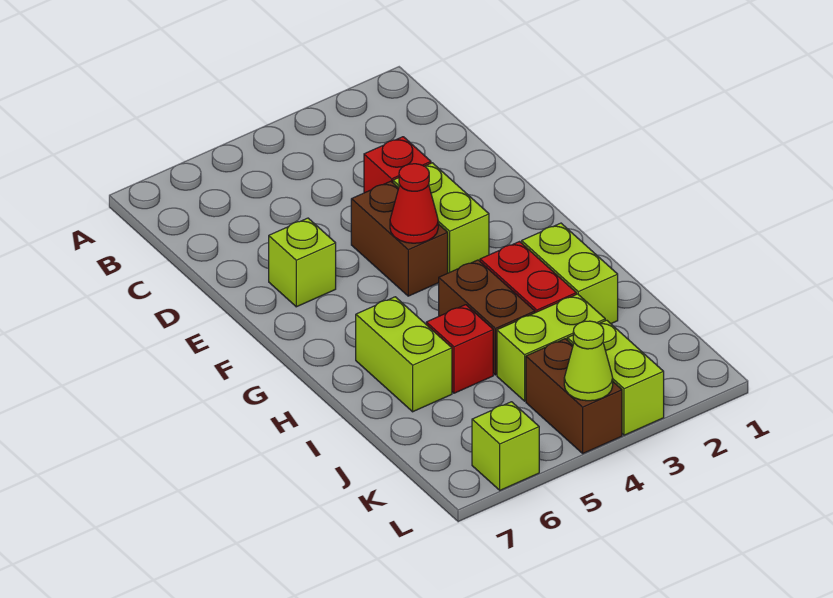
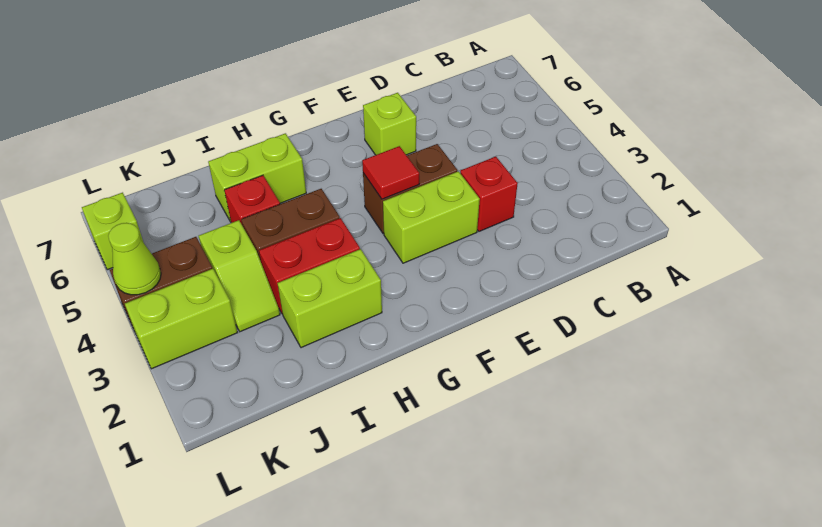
red cone F4 level 2 -> red tile F4 level 2
lime brick J3:J4 level 1 -> lime slope J3:J4 level 1 top 4

